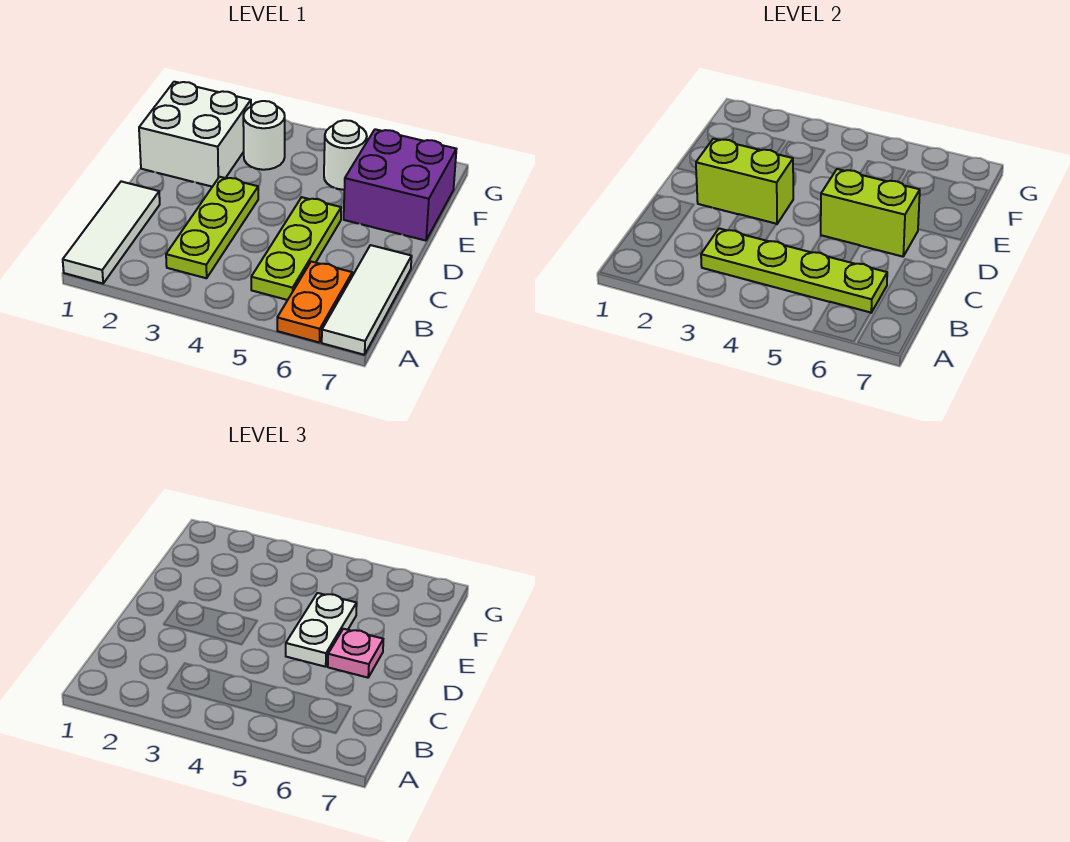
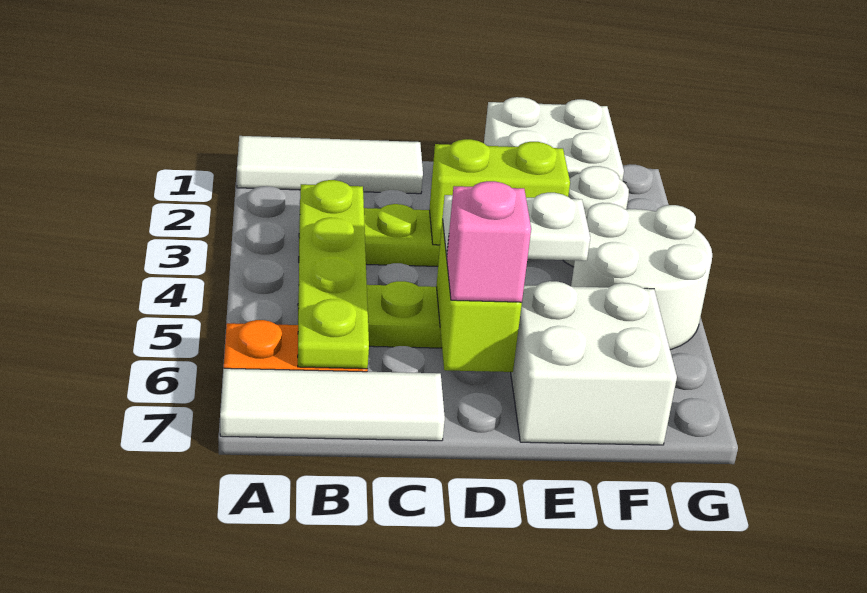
lime brick D2:D3 level 2 -> lime brick D3:E3 level 2
pink plate D6 level 3 -> pink brick D6 level 3
purple brick E6:F7 level 1 -> white brick E6:F7 level 1
white round brick F5 level 1 -> white round brick F4:G5 level 1

